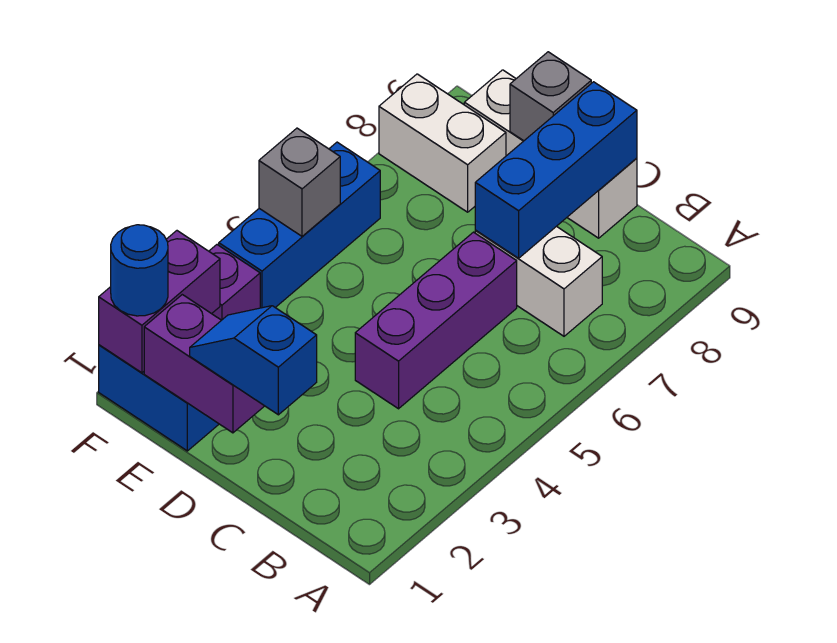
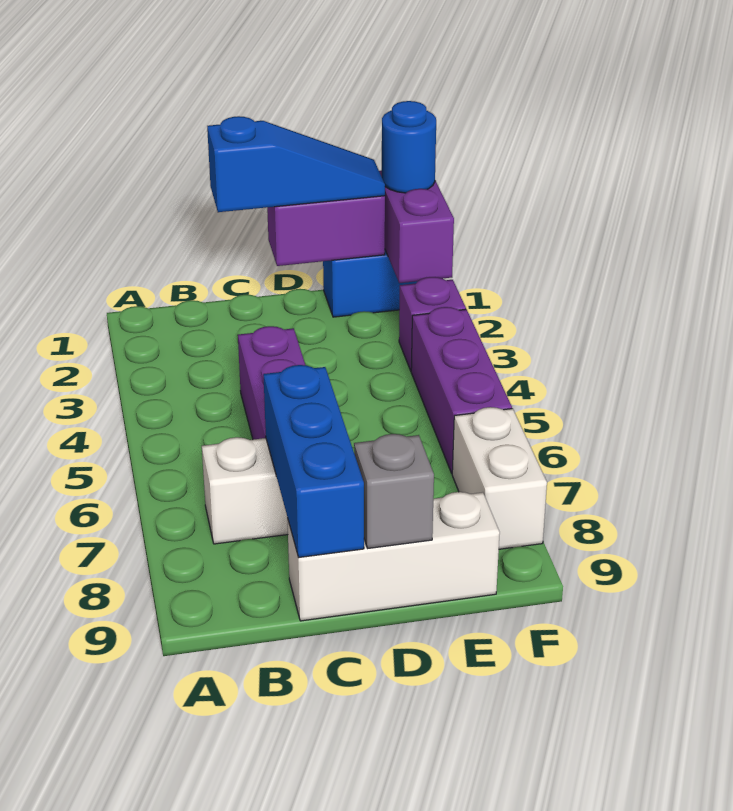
blue slope C1:D1 level 3 top C -> blue slope C1:E1 level 3 top C
white brick E8:F8 level 1 -> white brick F7:F8 level 1
blue brick F4:F6 level 1 -> purple brick F4:F6 level 1
grey brick F5 level 2 -> none

